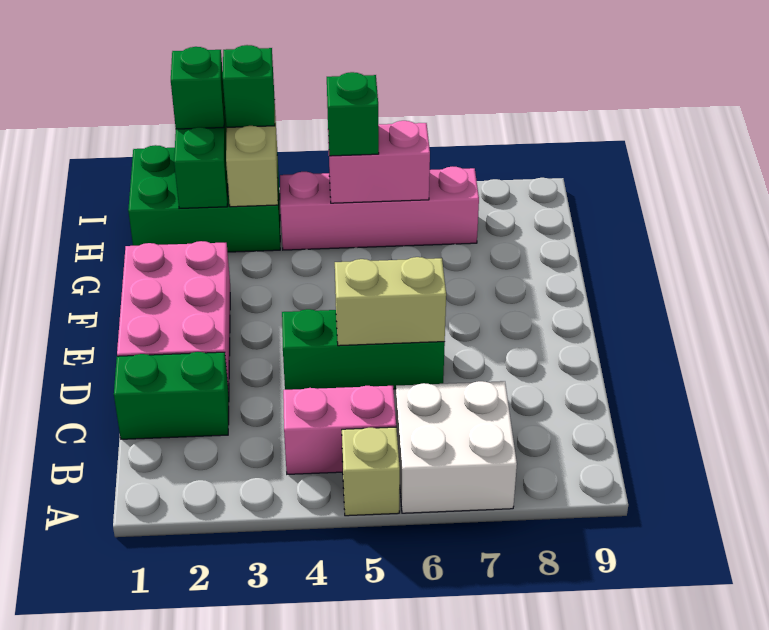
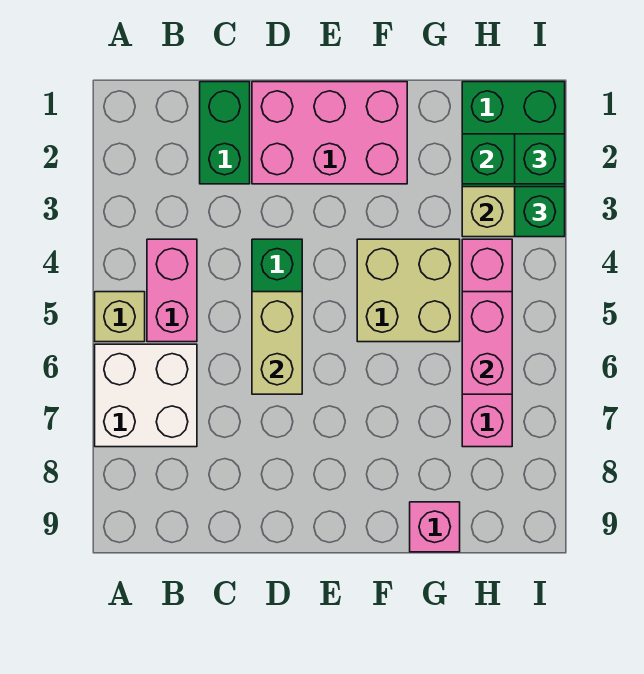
none -> tan brick F4:G5 level 1
none -> pink brick G9 level 1
green brick H5 level 3 -> none

